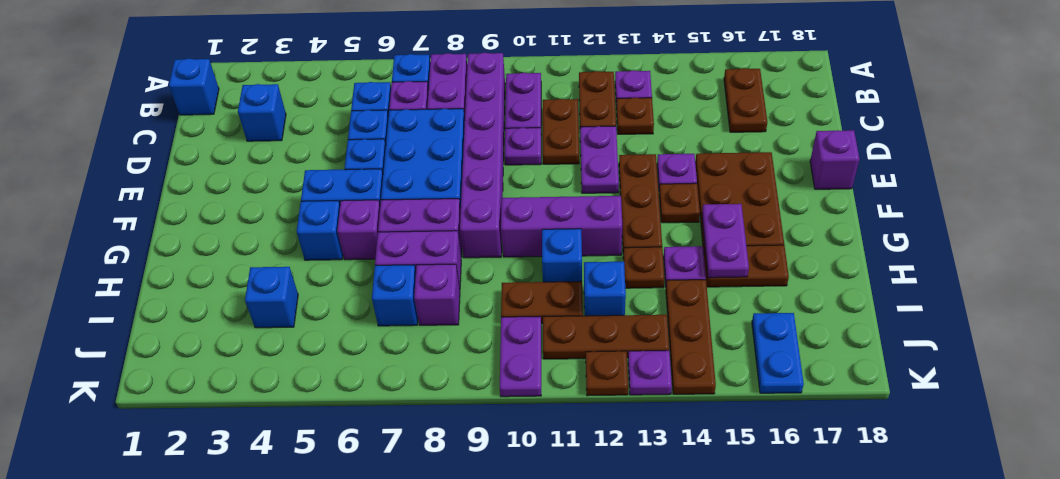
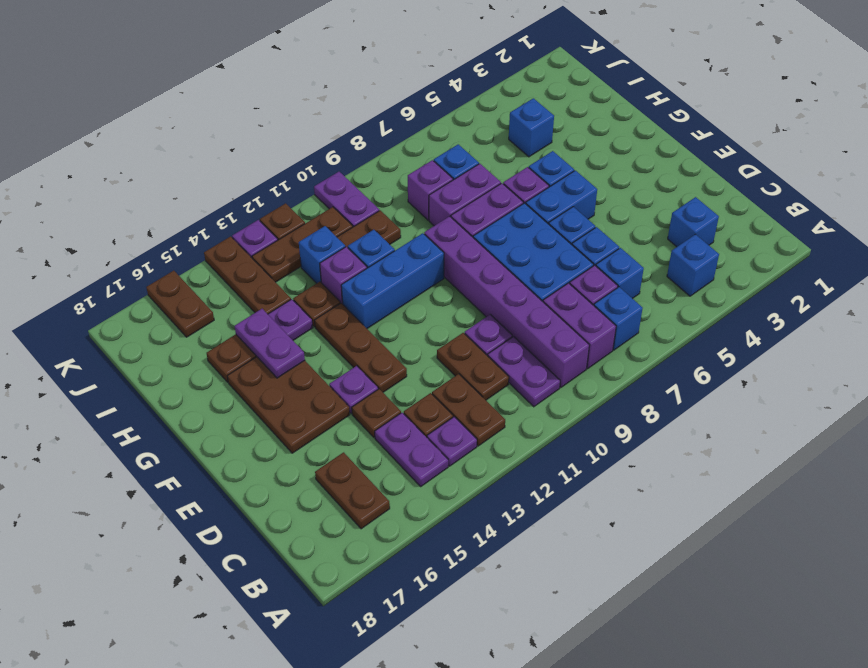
blue brick B1 level 1 -> blue brick B4 level 1
purple plate D12:E12 level 1 -> purple plate B14:C14 level 1
purple brick E18 level 1 -> purple brick H12 level 1
brown plate F14 level 1 -> brown plate D14 level 1
purple brick G10:G12 level 1 -> blue brick G10:G12 level 1
blue plate J16:K16 level 1 -> brown plate J16:K16 level 1

